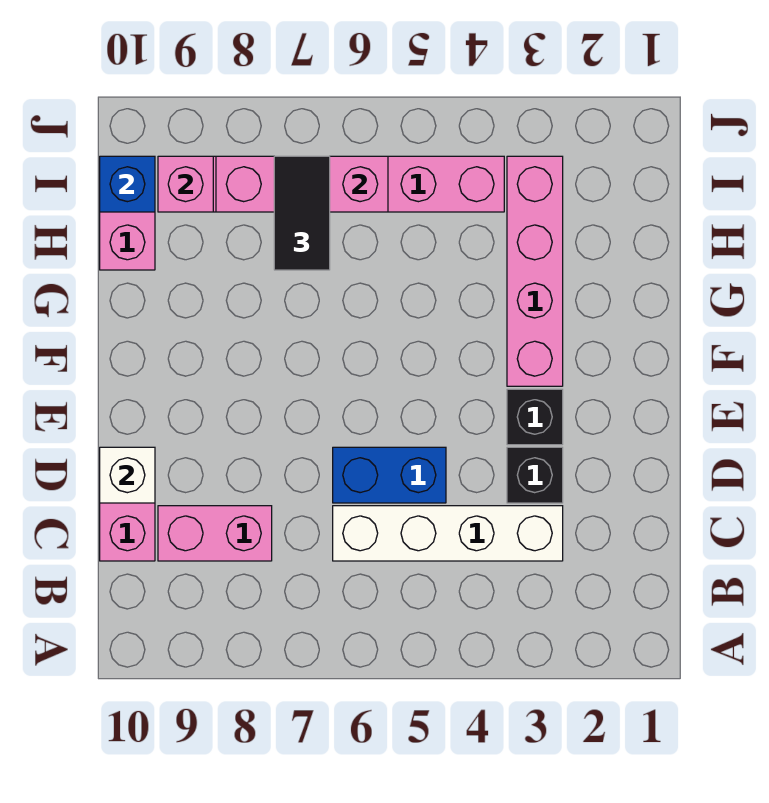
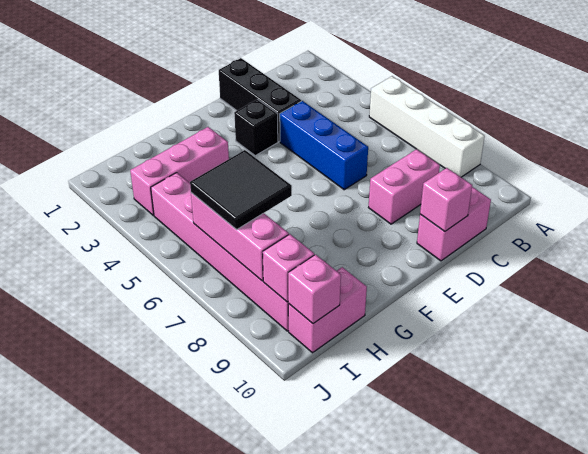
white brick C3:C6 level 1 -> white brick A5:A8 level 1
pink brick C8:C9 level 1 -> pink brick C8:D8 level 1
black brick D3 level 1 -> black brick D1:D3 level 1
blue brick D5:D6 level 1 -> blue brick D4:D6 level 1
white brick D10 level 2 -> pink brick D10 level 2
pink brick F3:I3 level 1 -> pink brick G3:I3 level 1
black tile H7:I7 level 3 -> black tile H6:I7 level 3
blue brick I10 level 2 -> pink brick I10 level 2

